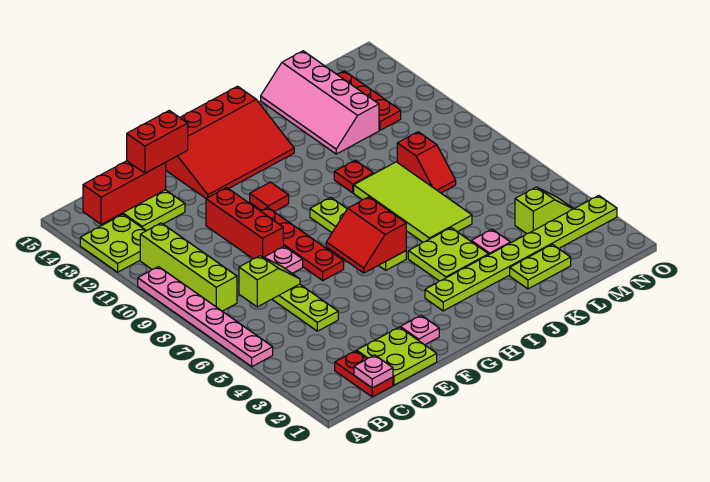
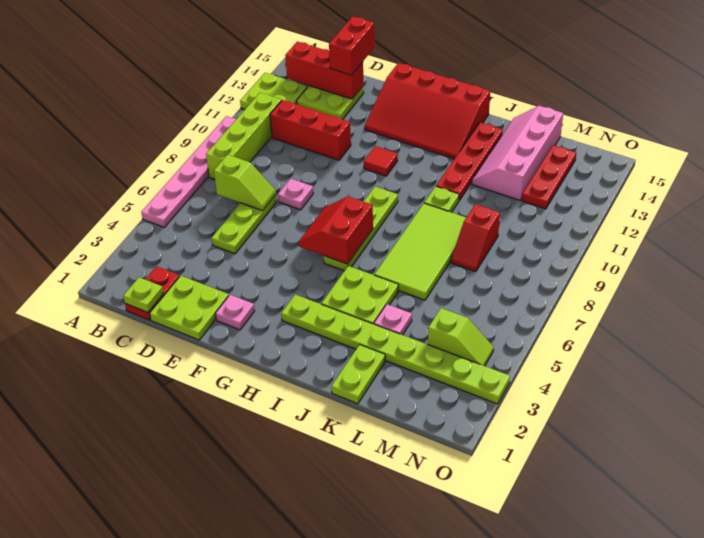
pink plate C1 level 2 -> lime plate C1 level 2
red brick D14:E14 level 3 -> red brick D14:D15 level 3
red brick E9:E11 level 1 -> red brick C11:E11 level 1
red plate F7:F10 level 1 -> red plate J11:J14 level 1
red plate J10 level 1 -> lime plate J10 level 1
lime plate K2:L2 level 1 -> lime plate K1:K2 level 1

